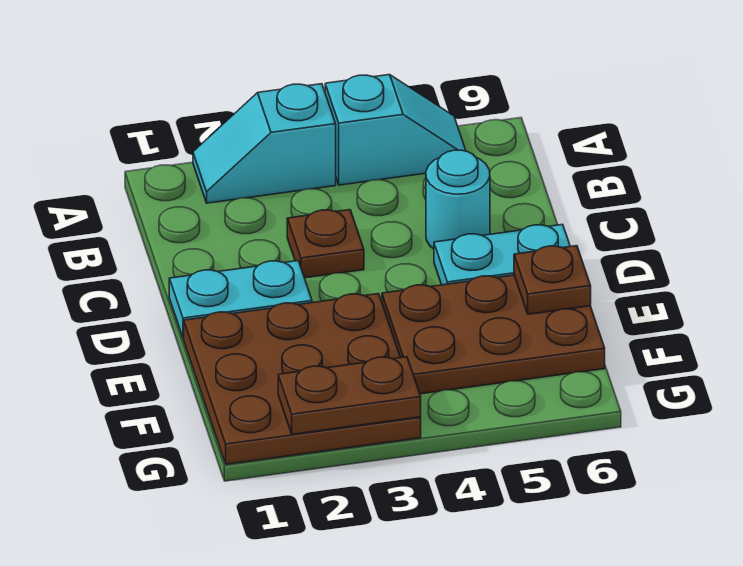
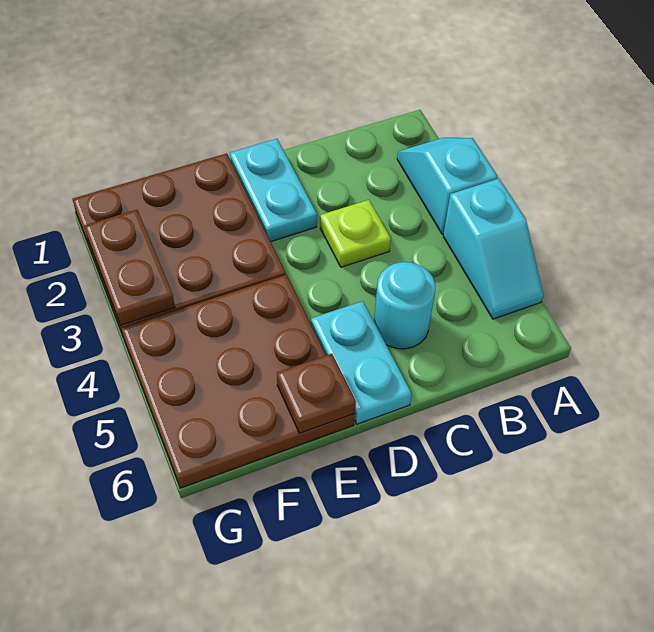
brown plate C3 level 1 -> lime plate C3 level 1
brown plate E4:F6 level 1 -> brown plate E4:G6 level 1

